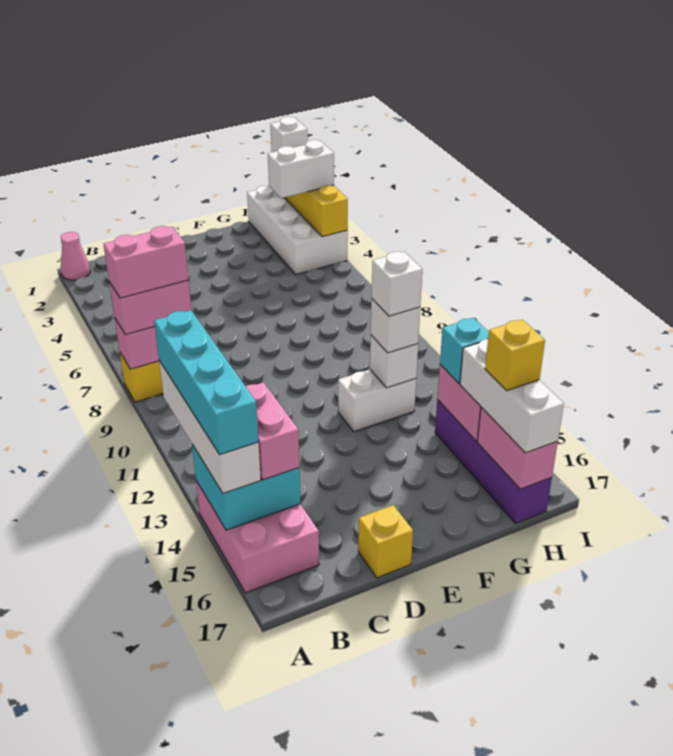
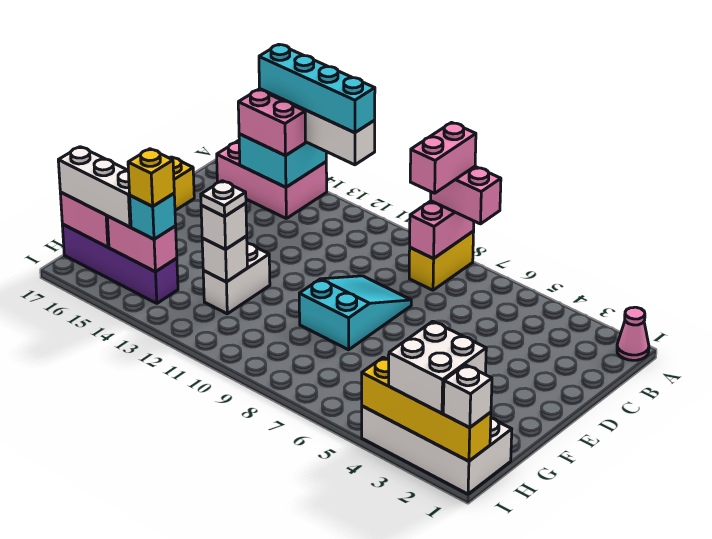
pink brick A8:B8 level 3 -> pink brick A7:A8 level 3
none -> cyan slope D8:F9 level 1 top F
white brick G12 level 4 -> white plate G12 level 4
white brick H3:I3 level 3 -> white brick H2:I3 level 3
yellow brick H16 level 4 -> yellow brick H14 level 4

